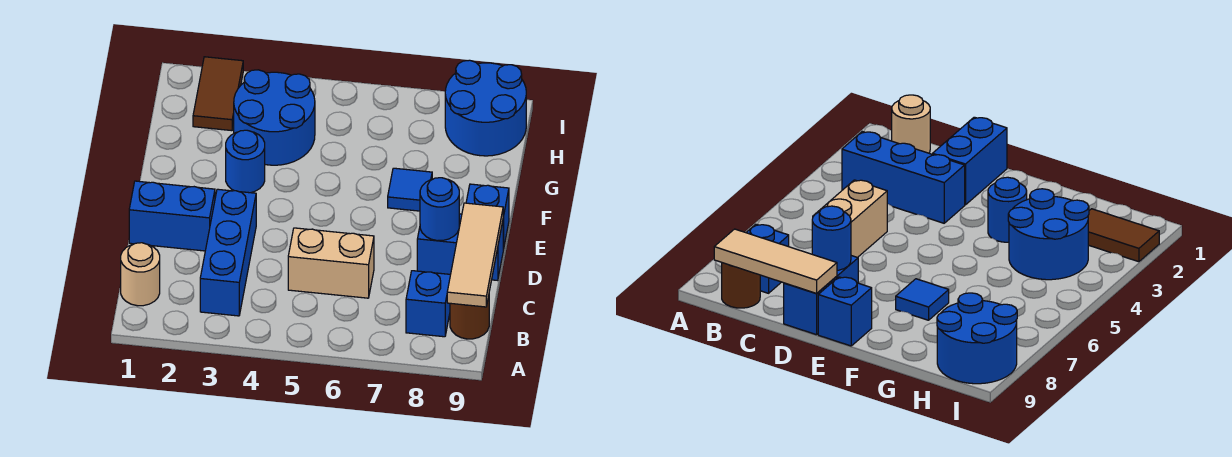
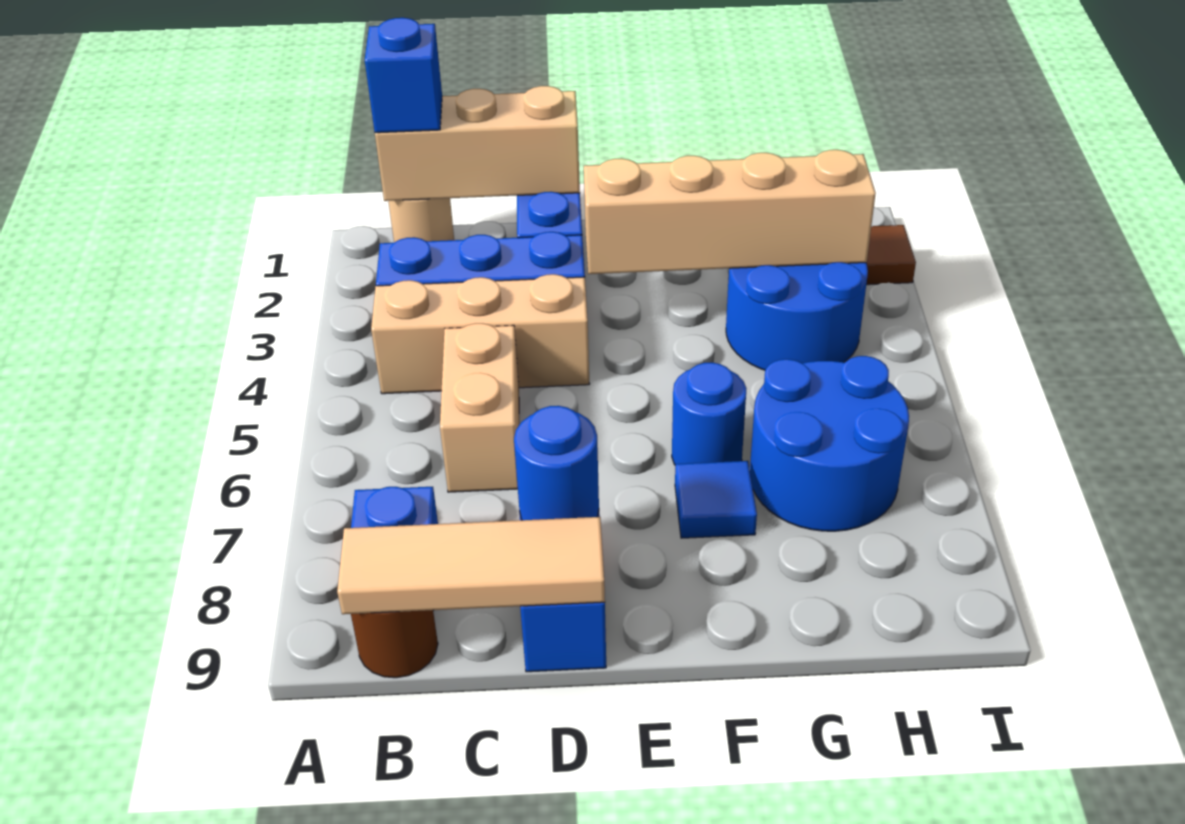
none -> tan brick B1:D1 level 2
none -> tan brick B4:D4 level 1
none -> tan brick E3:H3 level 2
blue brick E9 level 1 -> blue brick B1 level 3
blue round brick F3 level 1 -> blue round brick F6 level 1
blue round brick H8:I9 level 1 -> blue round brick G6:H7 level 1

